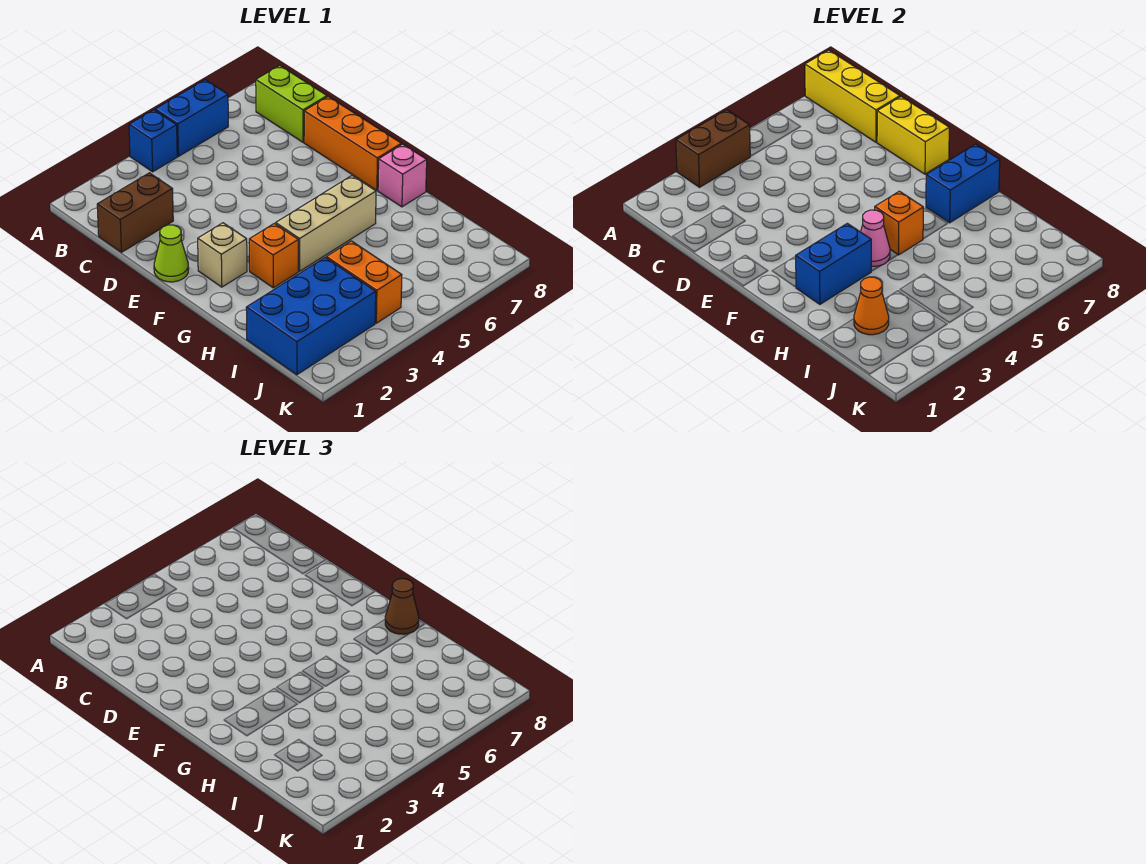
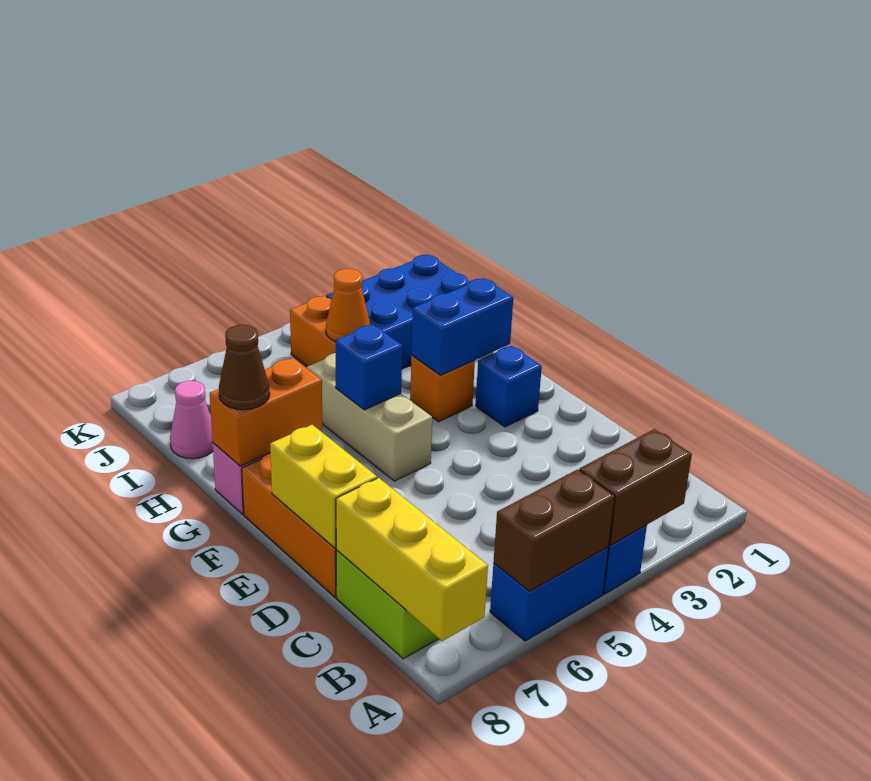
brown brick C1:C2 level 1 -> brown brick A5:A6 level 2
lime cone E1 level 1 -> none
tan brick F2 level 1 -> blue brick F2 level 1
tan brick G4:G6 level 1 -> tan brick F5:H5 level 1
pink cone G4 level 2 -> pink cone I8 level 1
orange brick G5 level 2 -> blue brick G5 level 2
blue brick G7:G8 level 2 -> orange brick G7:G8 level 2
orange cone I2 level 2 -> orange cone I4 level 2

